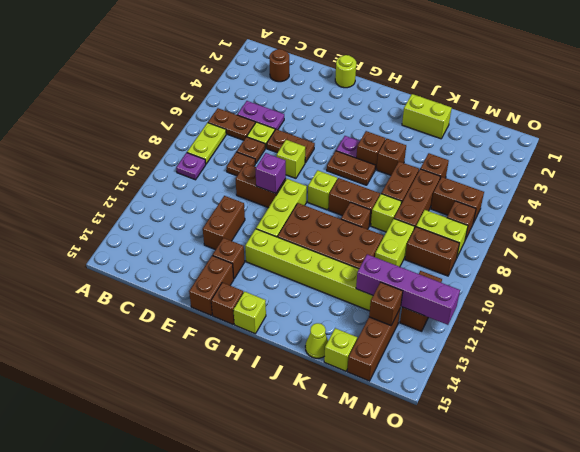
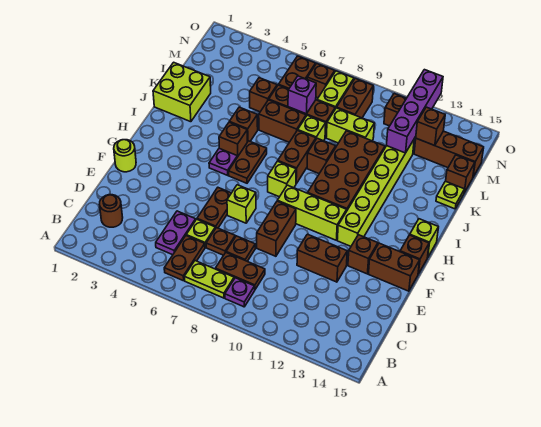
none -> brown plate C8:C9 level 1
purple brick F9 level 2 -> purple brick L7 level 2
lime brick J2:K2 level 1 -> lime brick J1:K2 level 1
lime cone K15 level 1 -> lime plate K15 level 1
lime brick L15 level 1 -> brown brick L15 level 1

